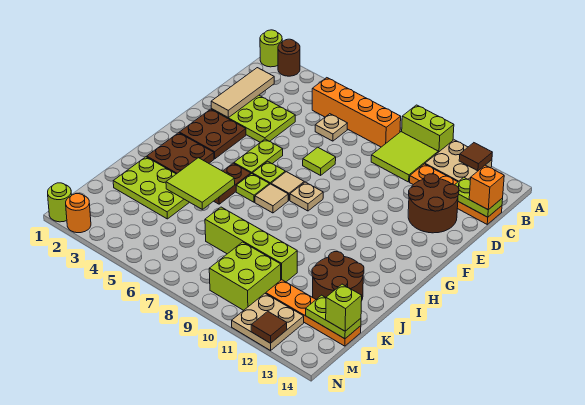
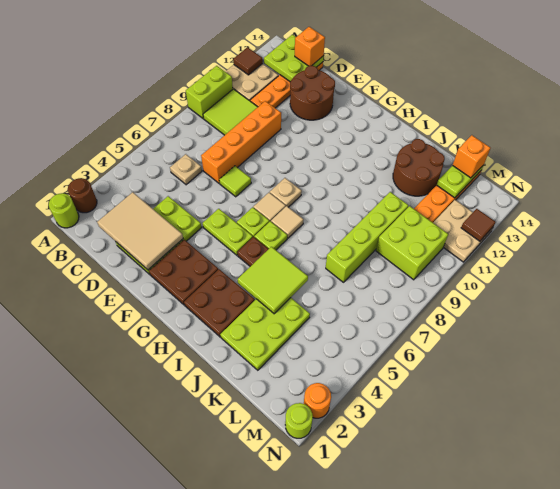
orange brick B5:B8 level 1 -> orange brick D7:D10 level 1
tan tile C2:E2 level 2 -> tan tile C2:E3 level 2
lime plate C13:C14 level 2 -> lime plate B13:C14 level 2
lime brick L14 level 3 -> orange brick L14 level 3

